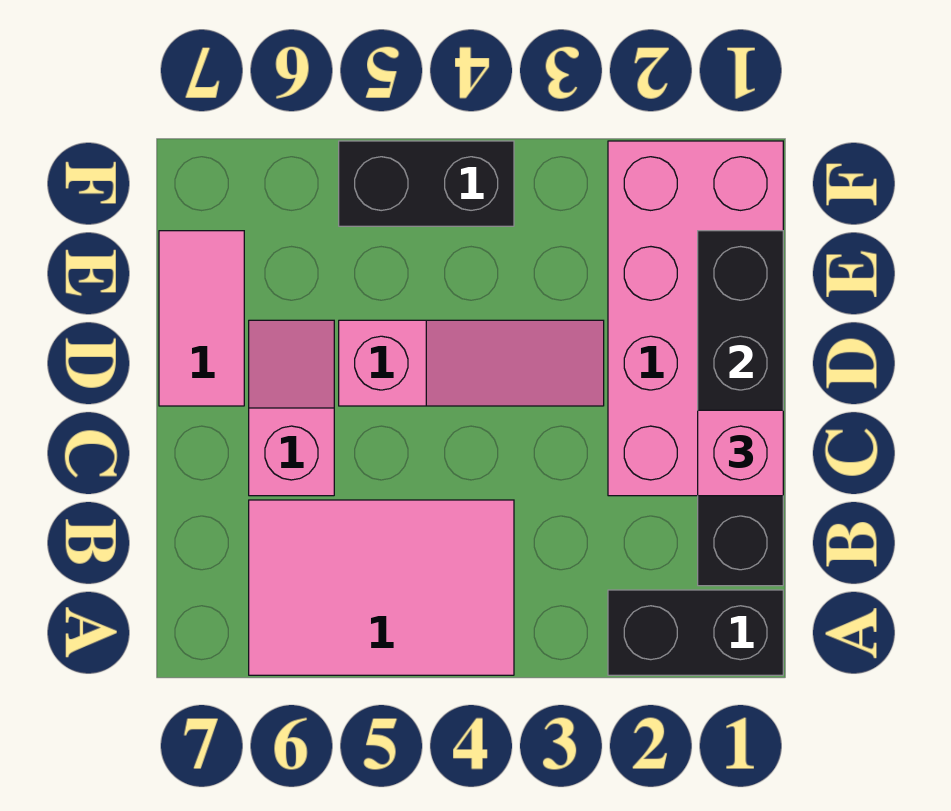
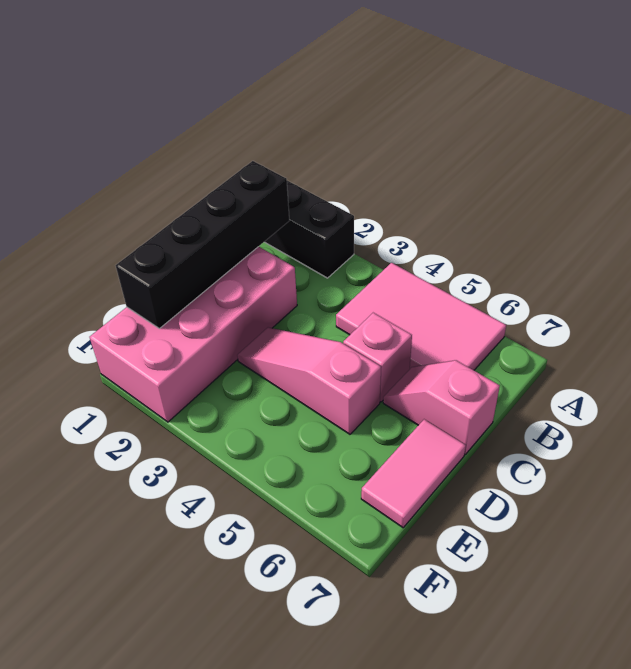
pink brick C1 level 3 -> pink brick C5 level 1
pink slope C6:D6 level 1 top C -> pink slope C6:C7 level 1 top 7
black brick F4:F5 level 1 -> none

